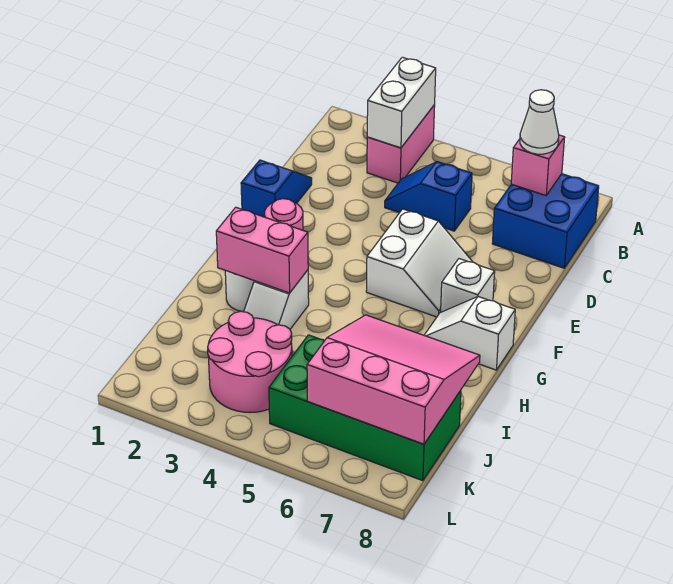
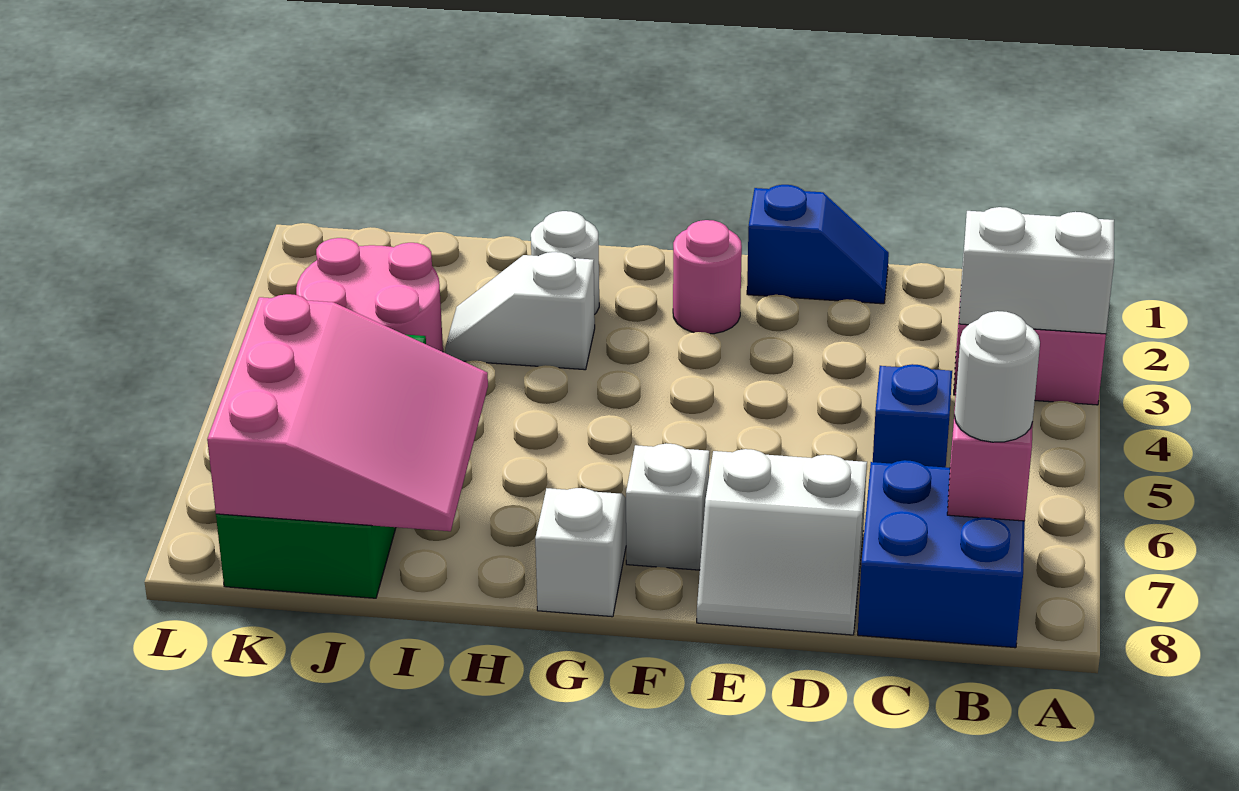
white cone B7 level 3 -> white round brick B7 level 3
white slope E5:F6 level 1 top 5 -> white slope D7:E8 level 1 top 7
pink brick H2:H3 level 2 -> none

